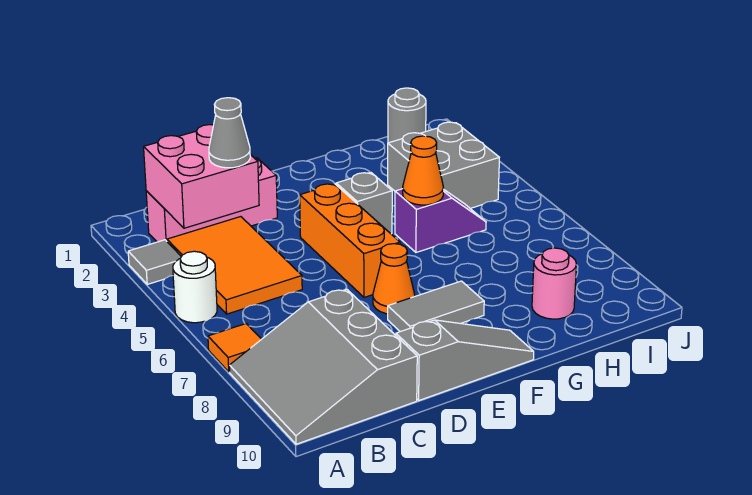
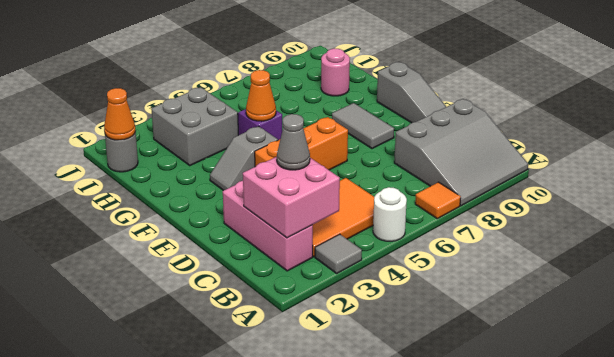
grey slope D10:F10 level 1 top D -> grey slope D10:F10 level 1 top F
orange cone E7 level 1 -> orange cone I1 level 2

